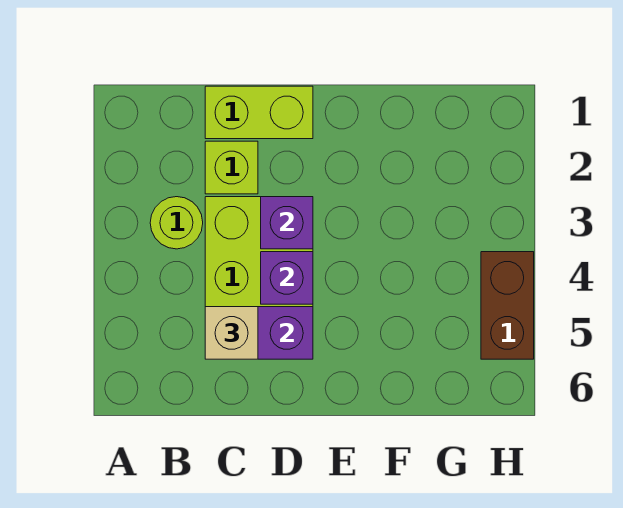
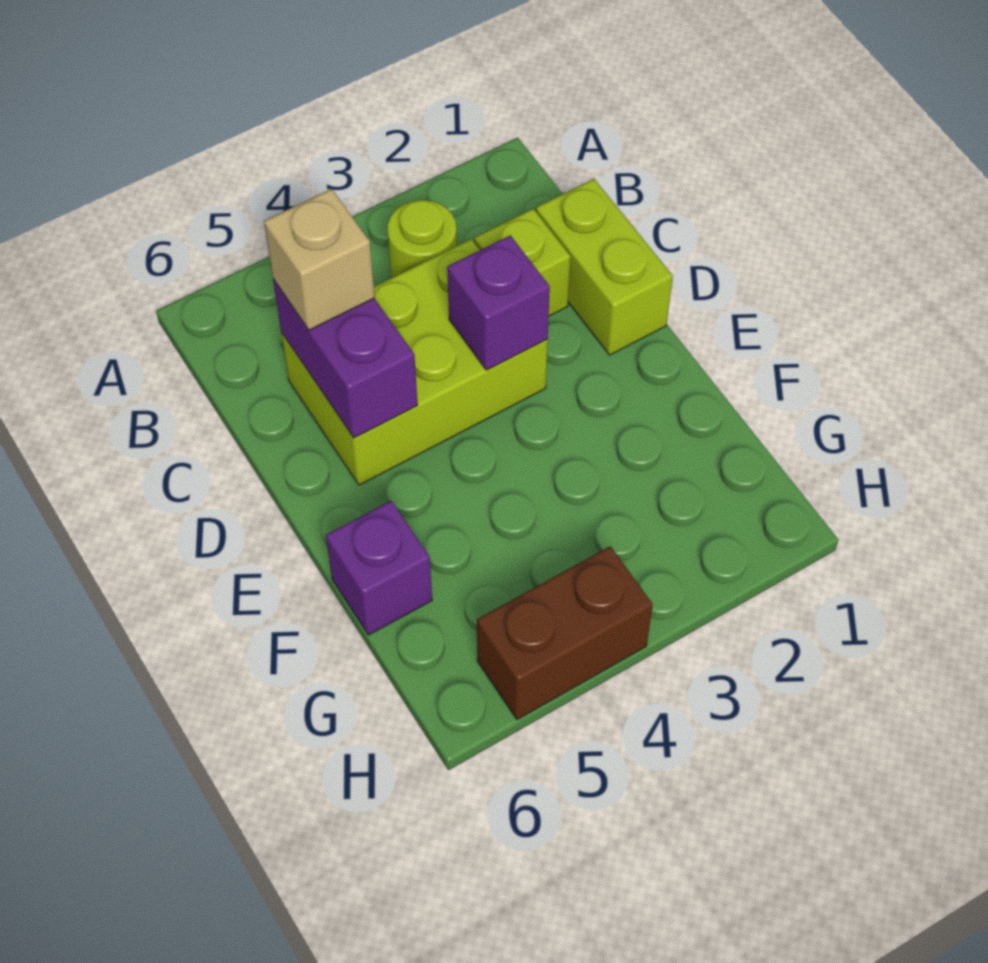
purple brick D4 level 2 -> purple brick F6 level 1

